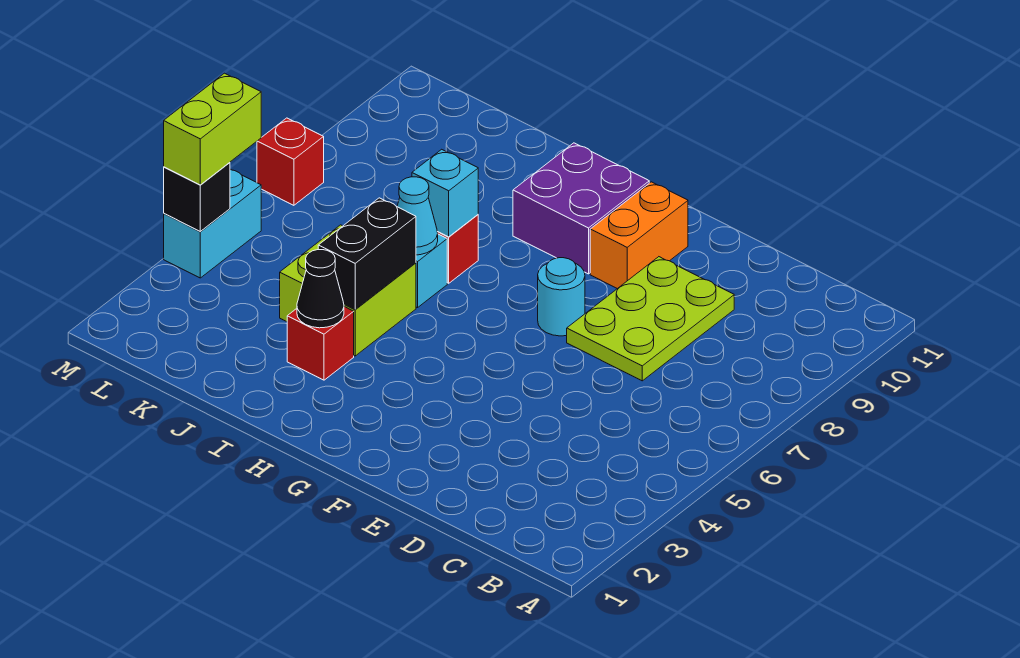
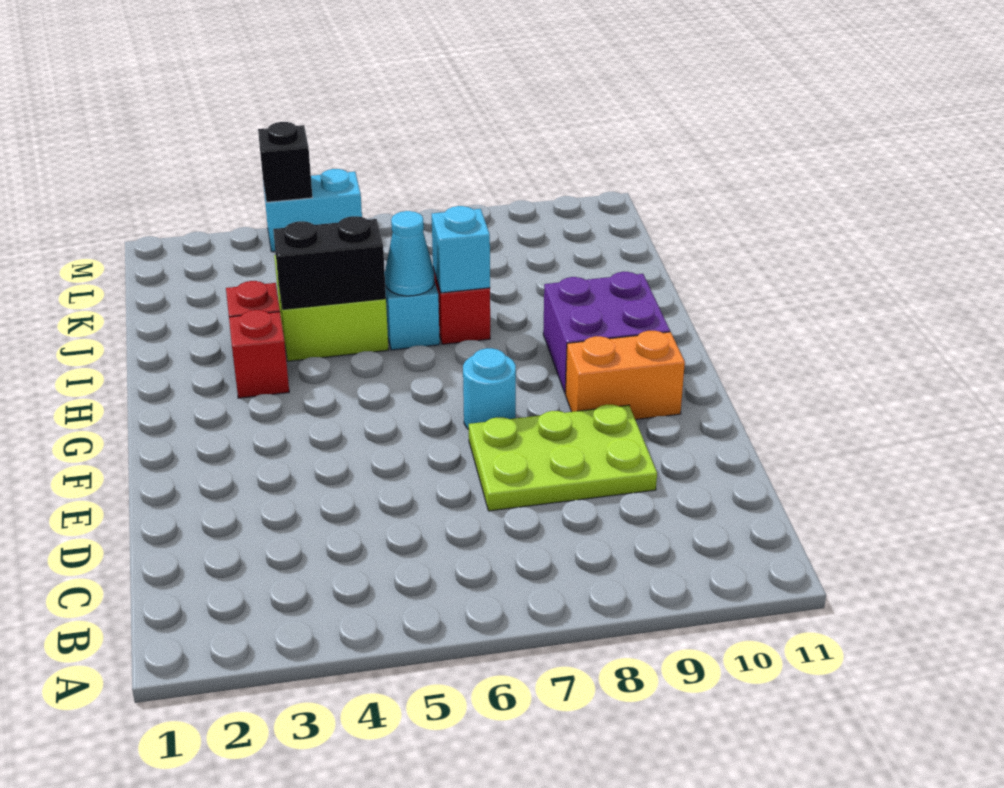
black cone I3 level 2 -> none
lime brick M4:M5 level 3 -> none
red brick M7 level 1 -> red brick H3 level 1

